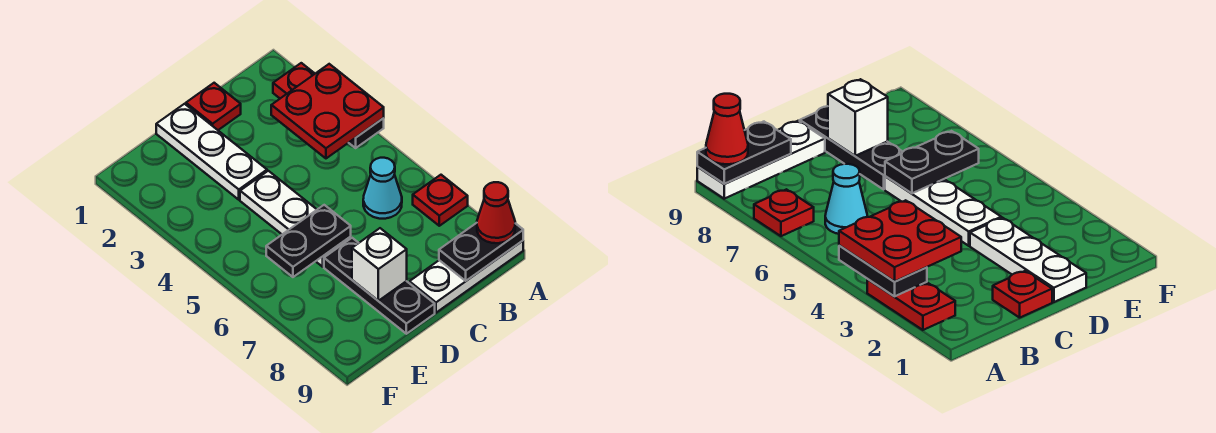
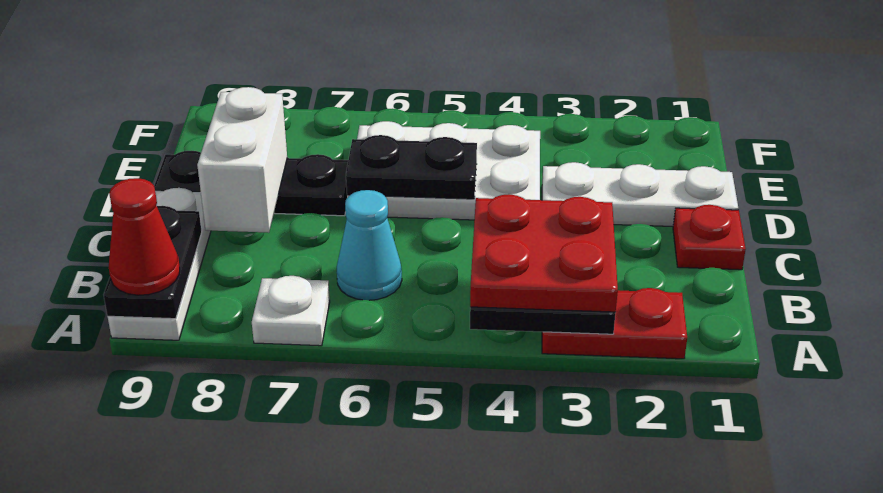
red plate A7 level 1 -> white plate A7 level 1
white plate D4:D6 level 1 -> white plate D4:E6 level 1
black plate D6:E6 level 2 -> black plate D5:D6 level 2
white brick D8 level 2 -> white brick C8:D8 level 2

